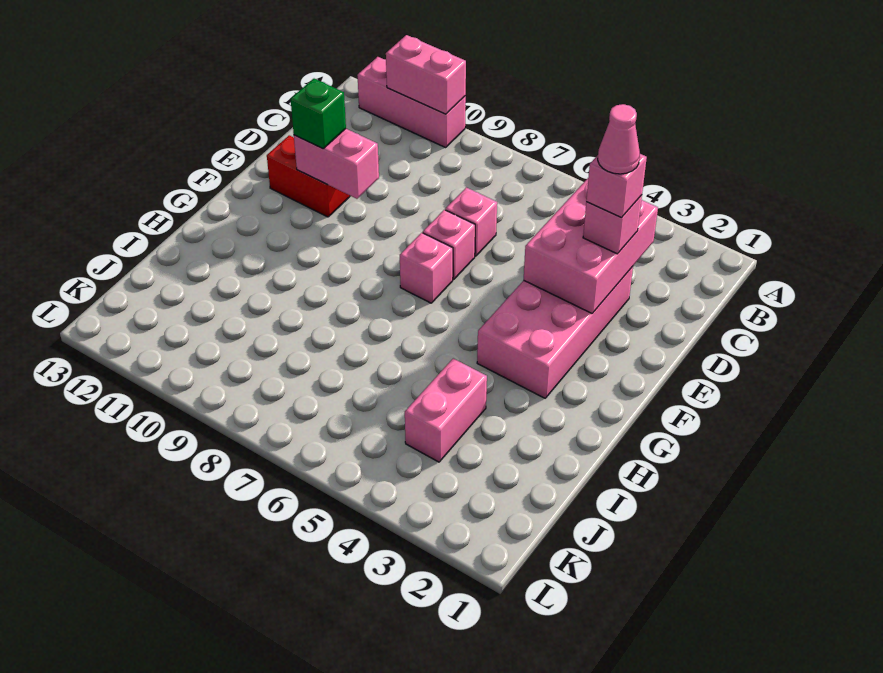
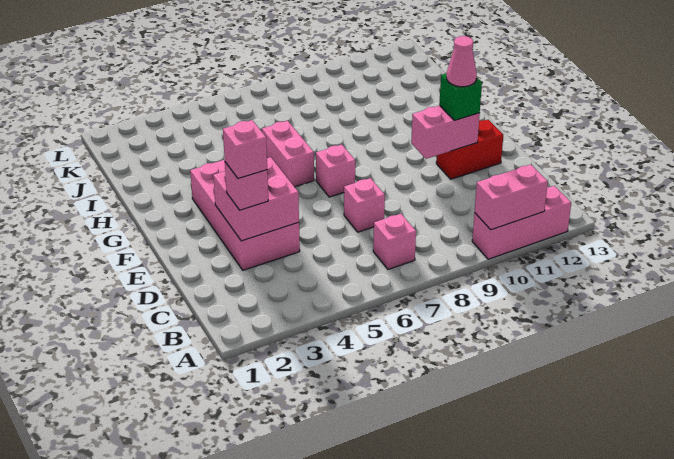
pink brick C3:E4 level 2 -> pink brick D3:E4 level 2
pink cone D3 level 5 -> pink cone E11 level 4
pink brick E7 level 1 -> pink brick B7 level 1
pink brick I4:J4 level 1 -> pink brick G6:H6 level 1

